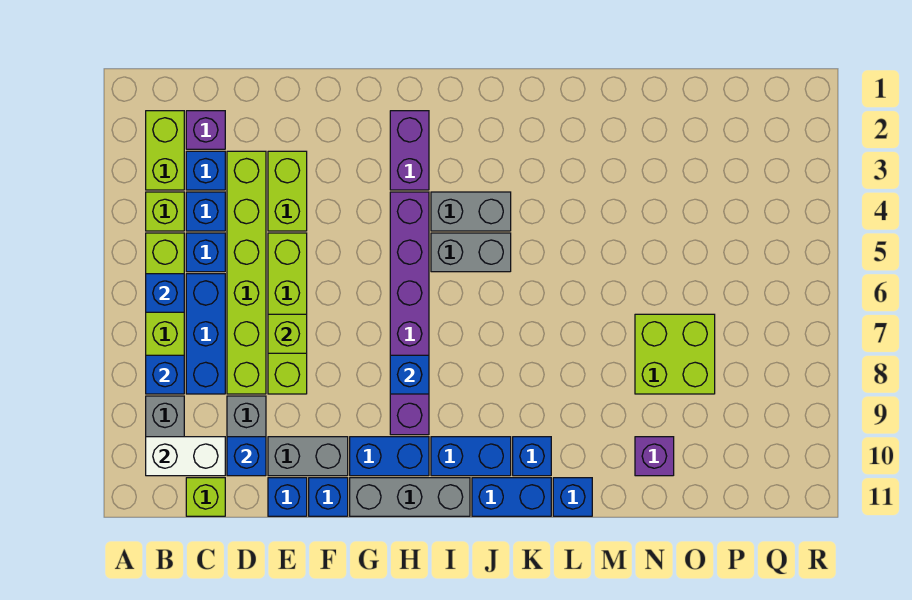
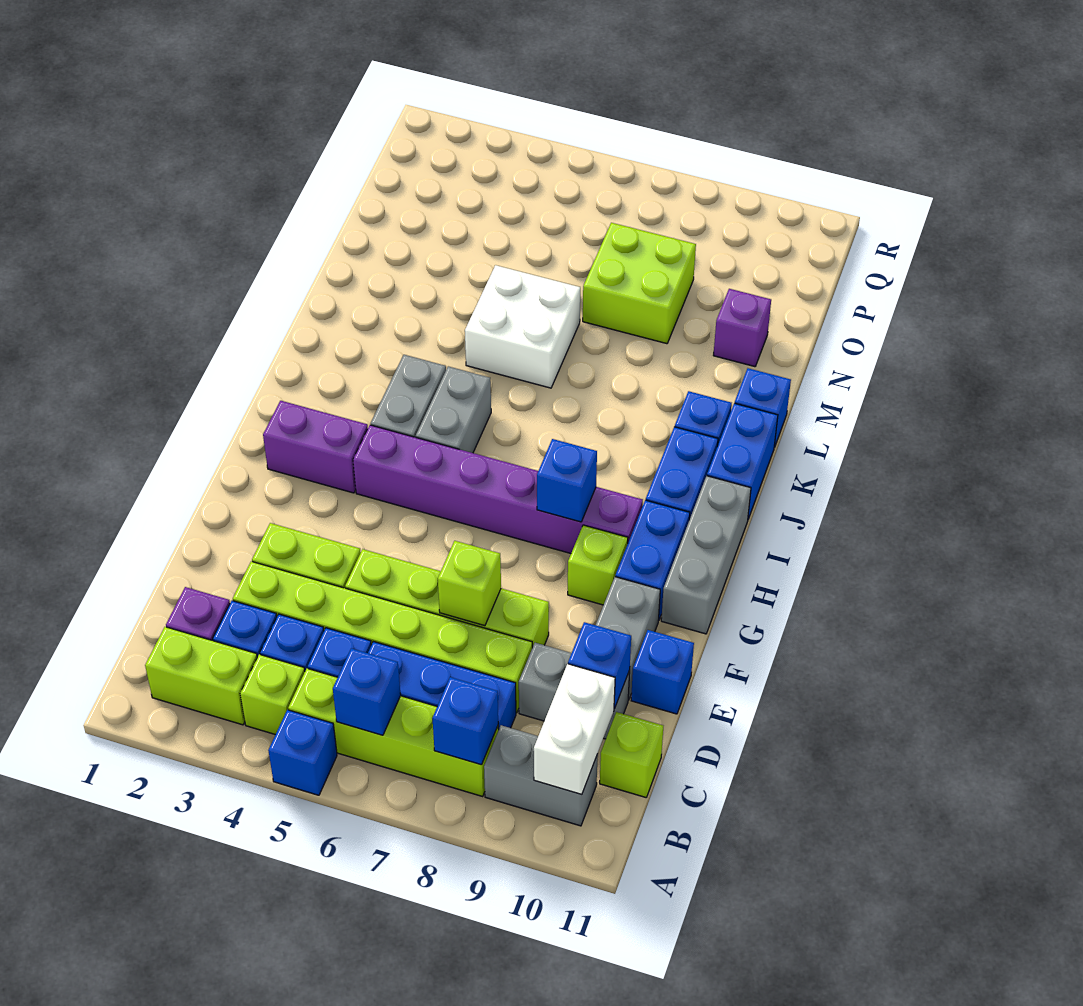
blue brick F11 level 1 -> blue brick A5 level 1
none -> lime brick G9 level 1
none -> white brick L5:M6 level 1

